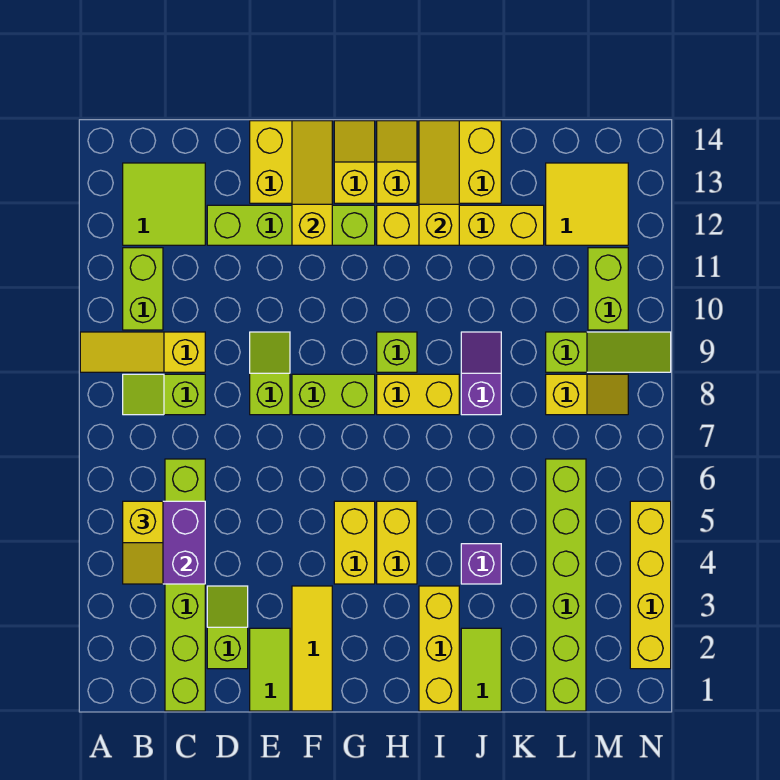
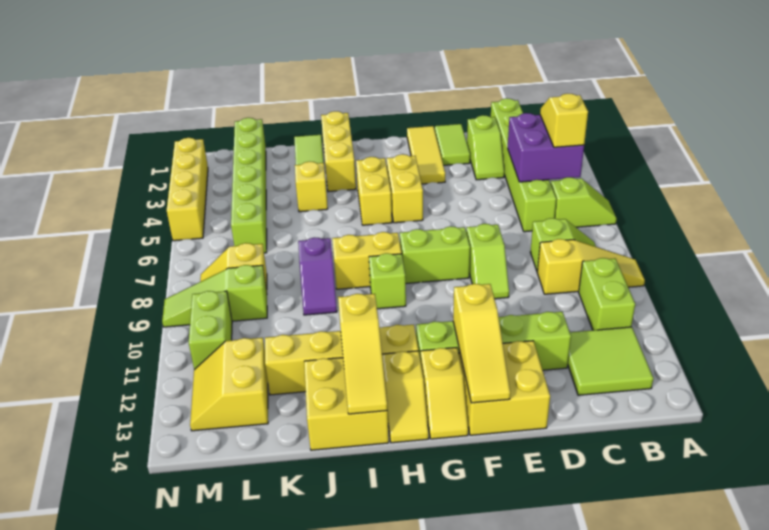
none -> lime slope A6:B6 level 1 top B
purple brick J4 level 1 -> yellow brick J4 level 1
yellow tile L12:M13 level 1 -> yellow slope L12:M13 level 1 top L

